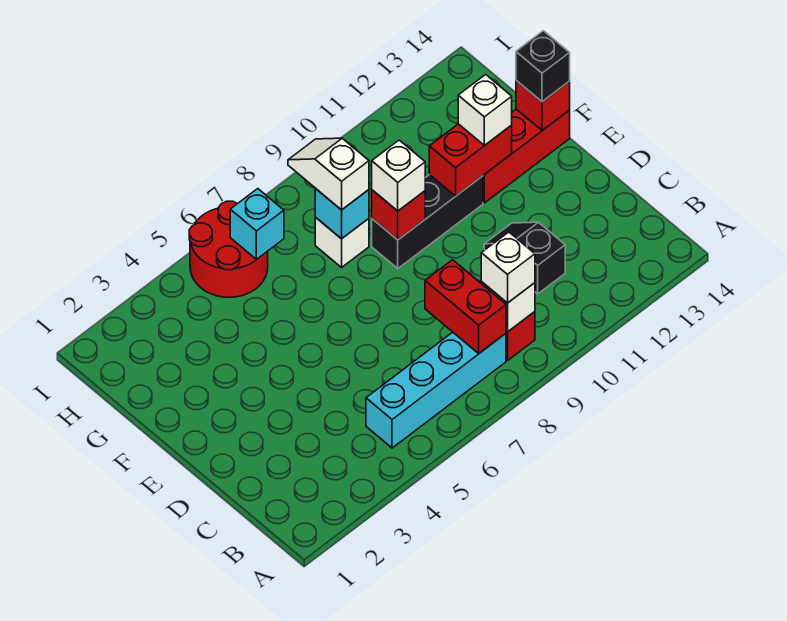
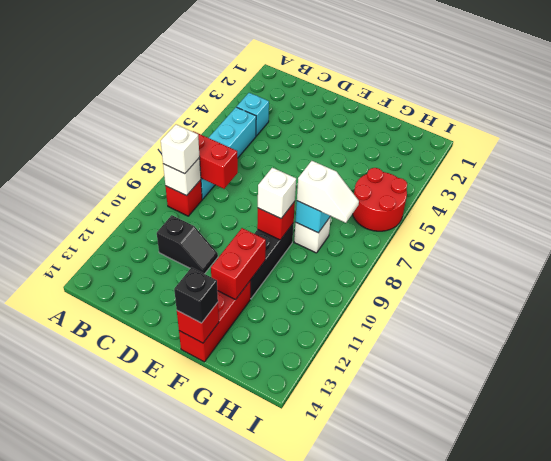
white brick F12 level 3 -> none
cyan brick H6 level 2 -> cyan brick B4 level 1

